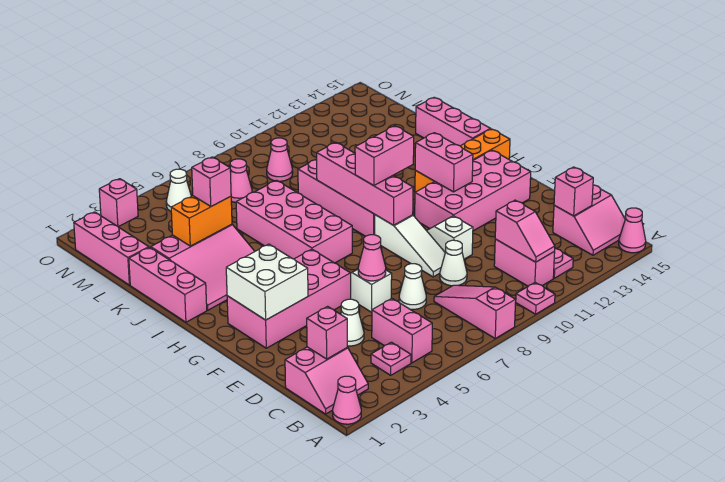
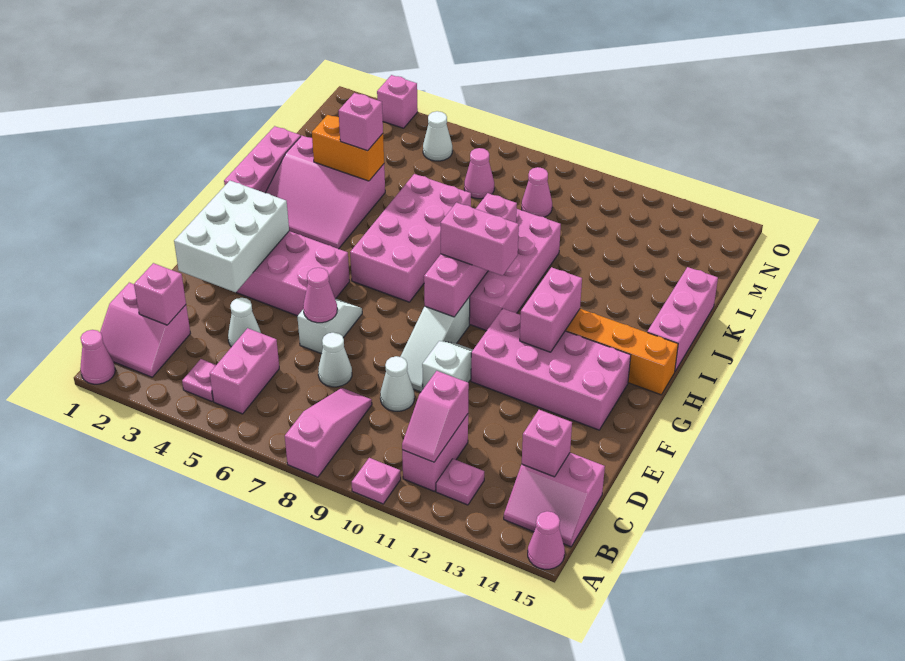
white brick F2:G3 level 2 -> white brick E2:G3 level 2
pink brick L1:N1 level 1 -> none

